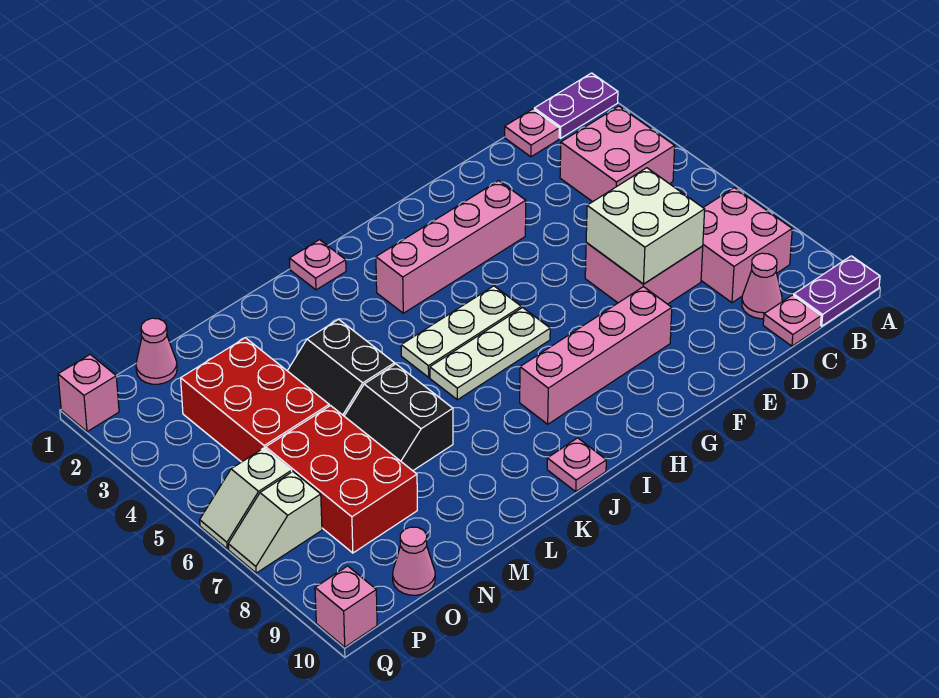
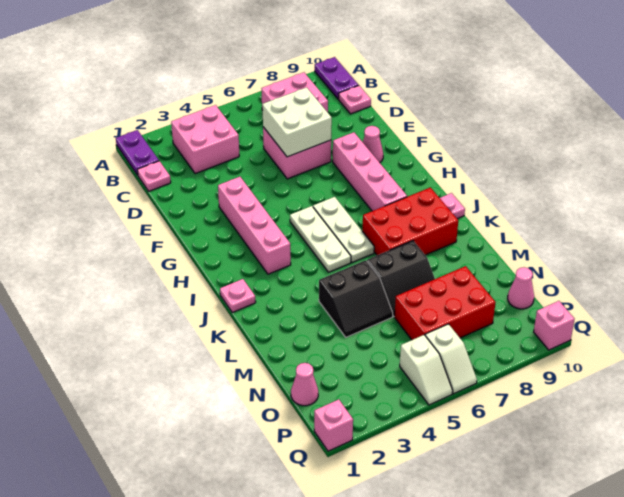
pink cone C9 level 1 -> pink cone F9 level 1
red brick N3:O5 level 1 -> red brick J7:K9 level 1
white slope P7:Q7 level 1 top P -> white slope P5:Q5 level 1 top P

